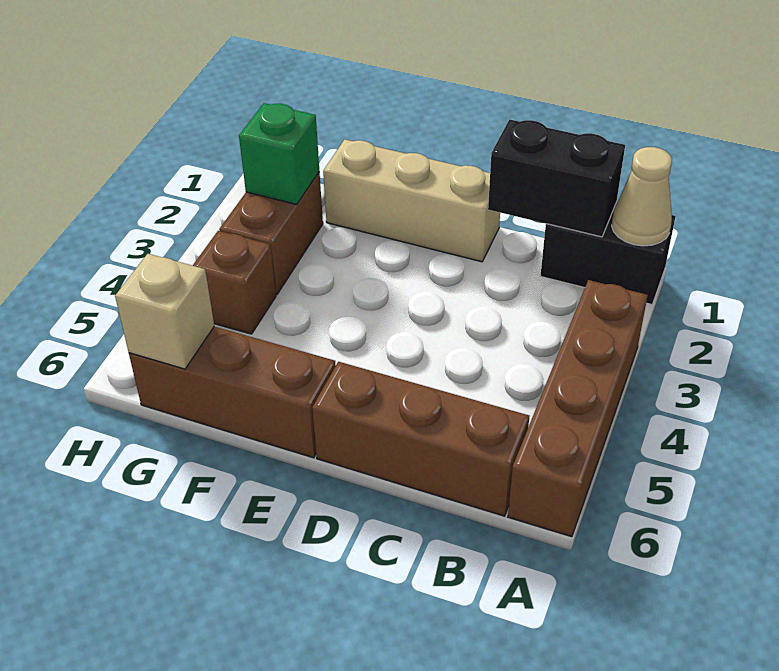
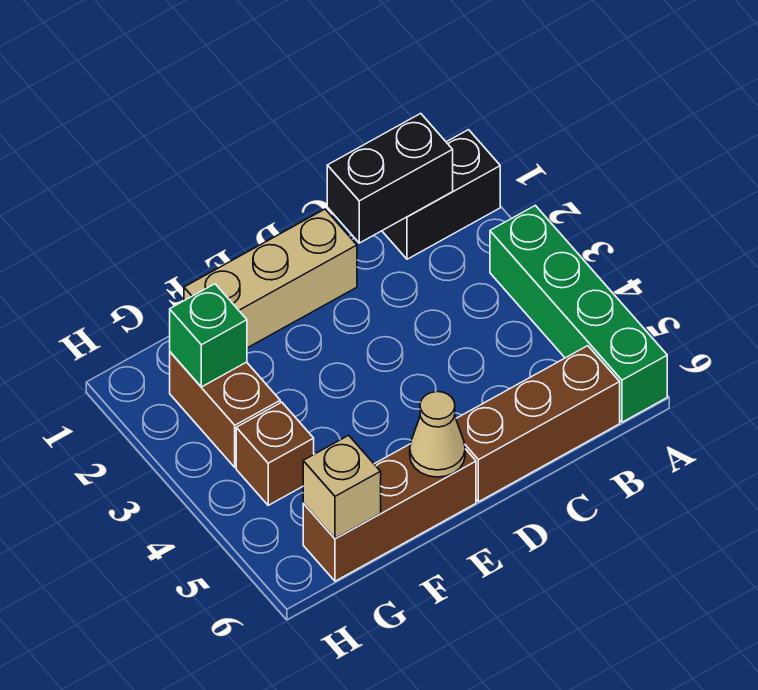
tan cone A1 level 2 -> tan cone E6 level 2
brown brick A3:A6 level 1 -> green brick A3:A6 level 1

